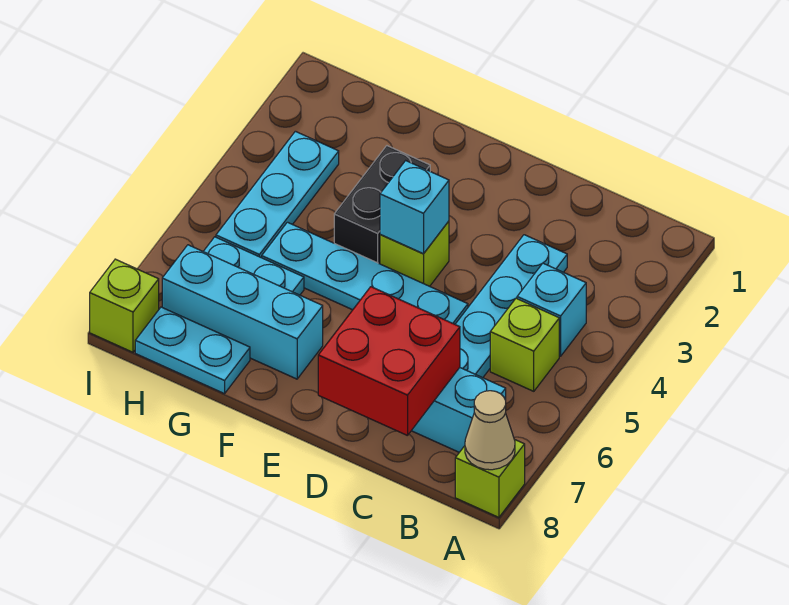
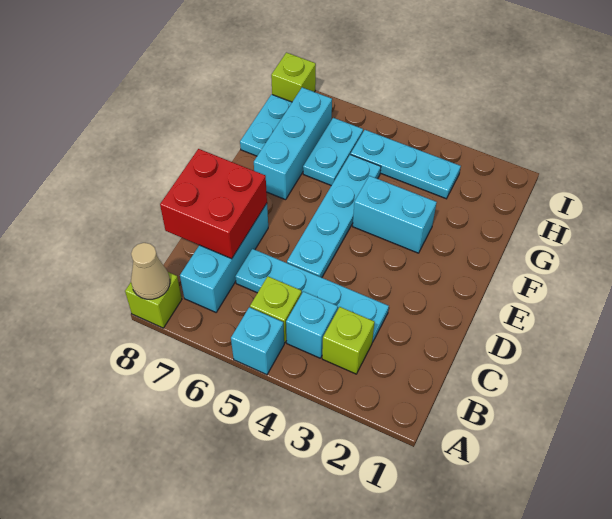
lime brick E4 level 1 -> lime brick B3 level 1
cyan brick E4 level 2 -> cyan brick A5 level 1
black brick F3:F4 level 1 -> cyan brick F3:F4 level 1

